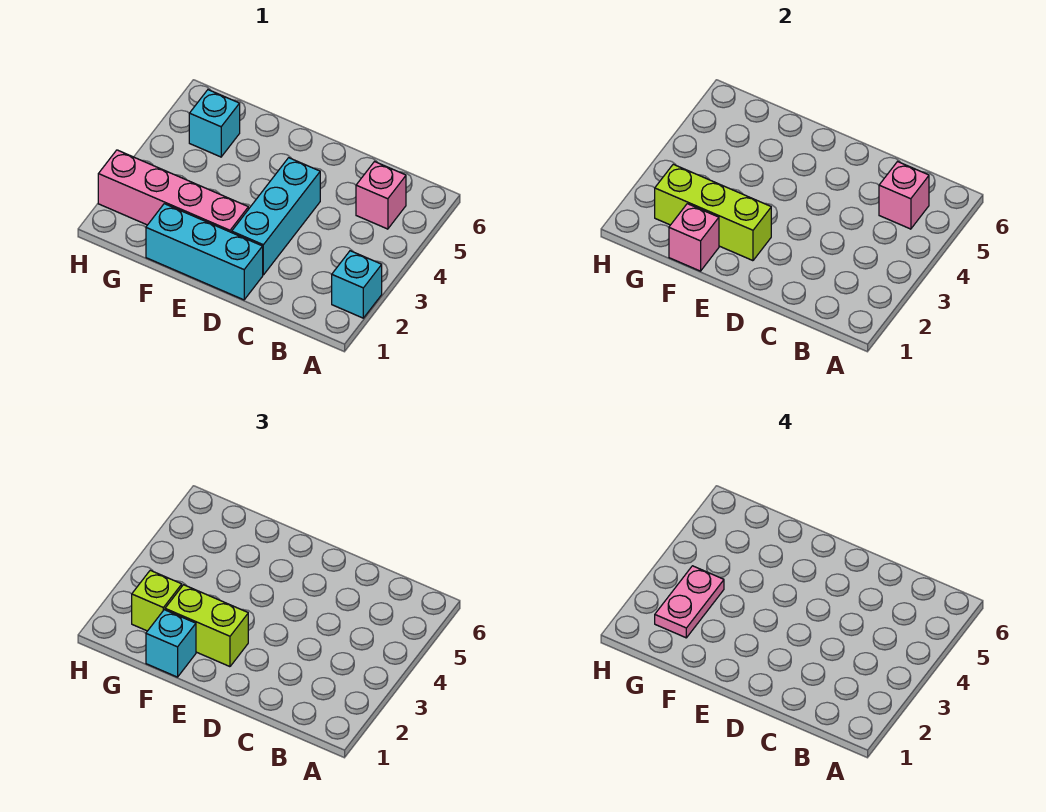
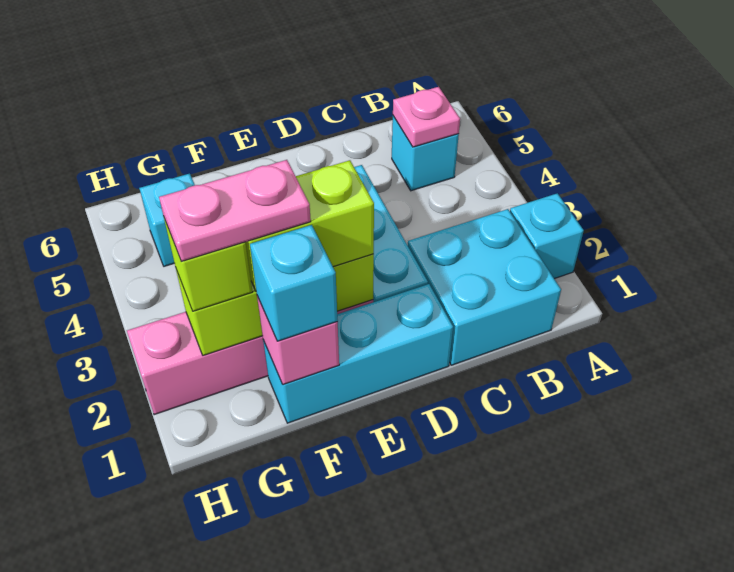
none -> cyan brick B1:C2 level 1
pink brick B5 level 1 -> cyan brick B5 level 1
pink brick B5 level 2 -> pink plate B5 level 2
pink plate G2:G3 level 4 -> pink plate F2:G2 level 4

